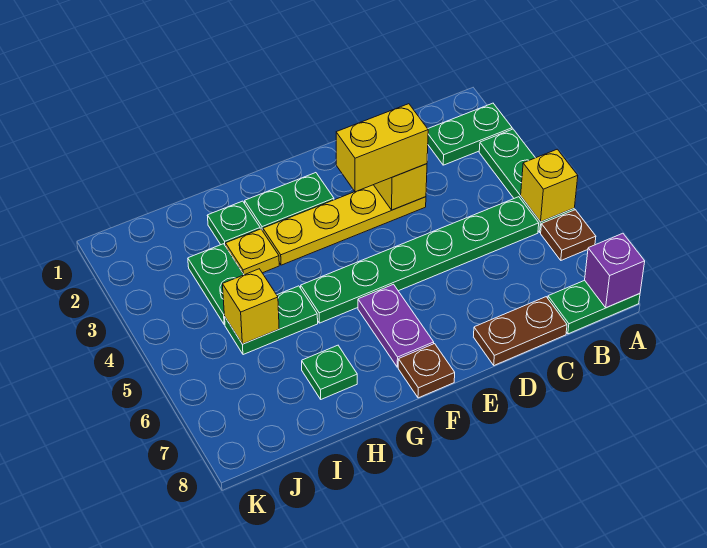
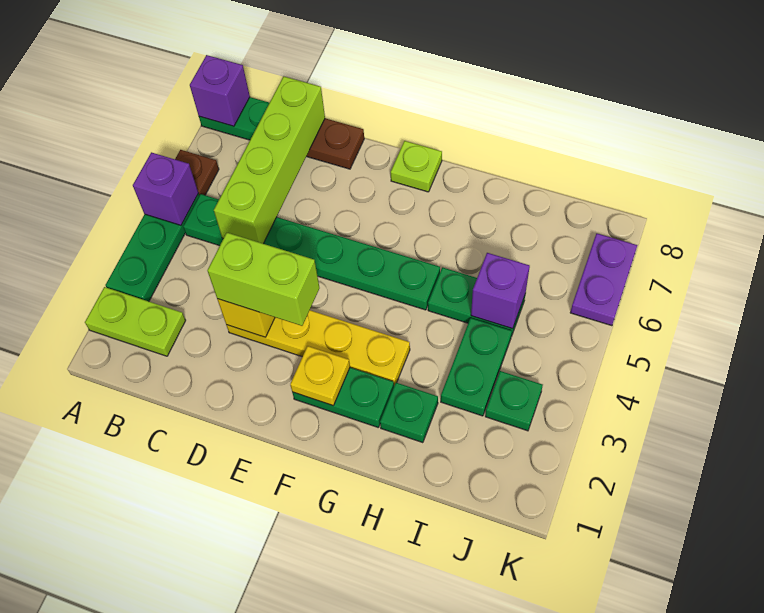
green plate A2:B2 level 1 -> lime plate A2:B2 level 1
yellow brick A5 level 2 -> purple brick A5 level 2
none -> lime brick C5:C8 level 2
yellow brick D3:E3 level 3 -> lime brick D3:E3 level 3
purple plate F6:F7 level 1 -> purple plate K6:K7 level 1
brown plate F8 level 1 -> lime plate F8 level 1
yellow plate H3 level 1 -> yellow plate F2 level 2
green plate H7 level 1 -> green plate J3 level 1
yellow brick I5 level 2 -> purple brick I5 level 2

